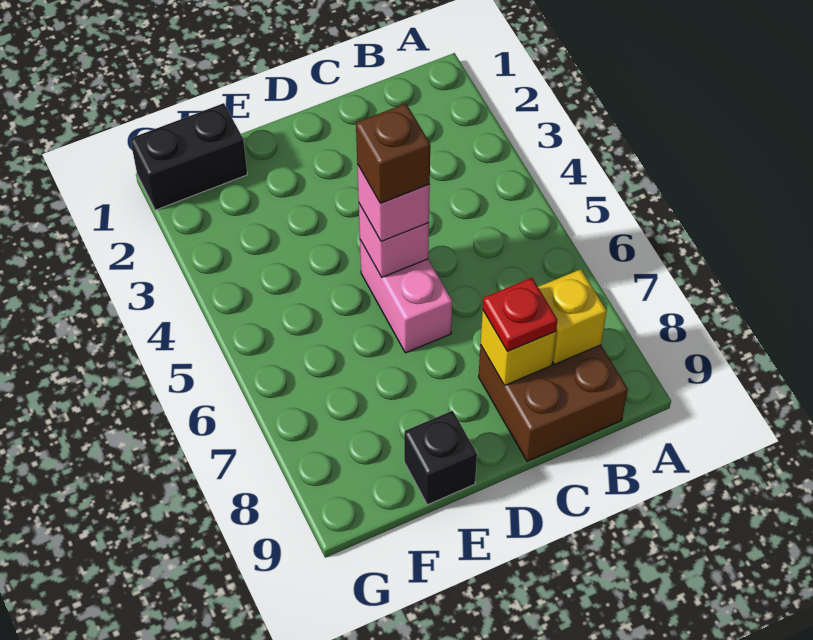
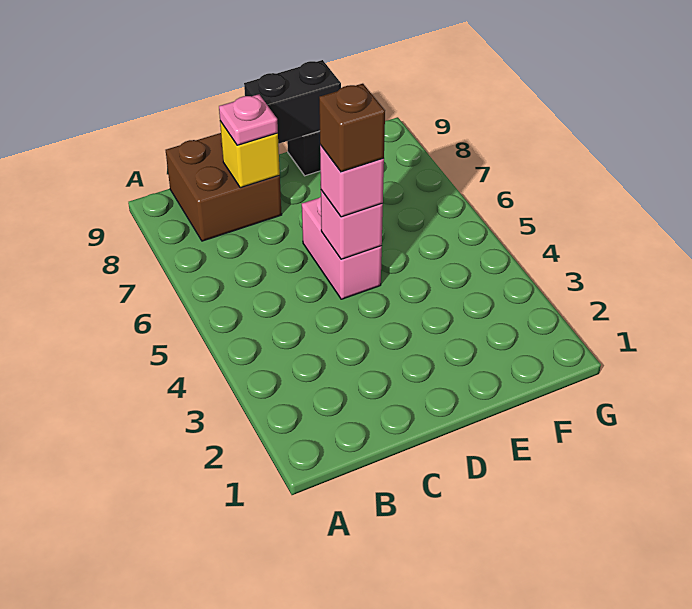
yellow brick B8 level 2 -> none
red plate C8 level 3 -> pink plate C8 level 3
black brick F1:G1 level 1 -> black brick D9:E9 level 2

